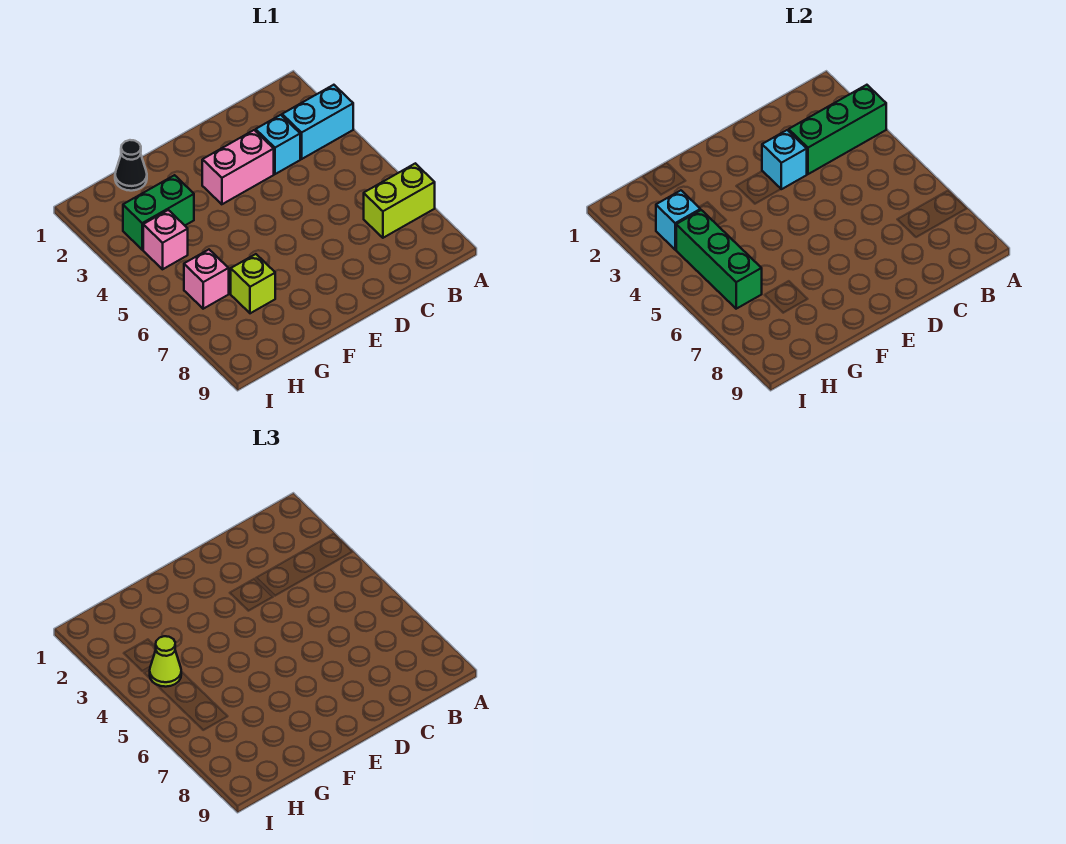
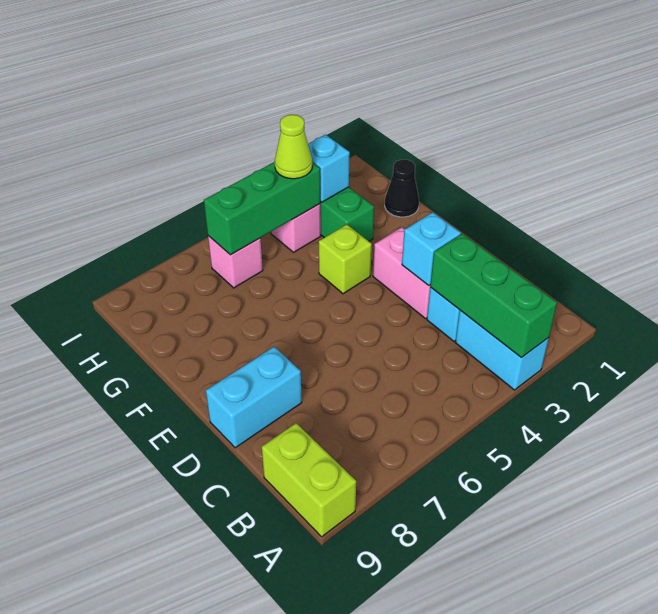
lime brick A7:B7 level 1 -> lime brick A9:B9 level 1
none -> cyan brick D8:D9 level 1
lime brick G7 level 1 -> lime brick F4 level 1

